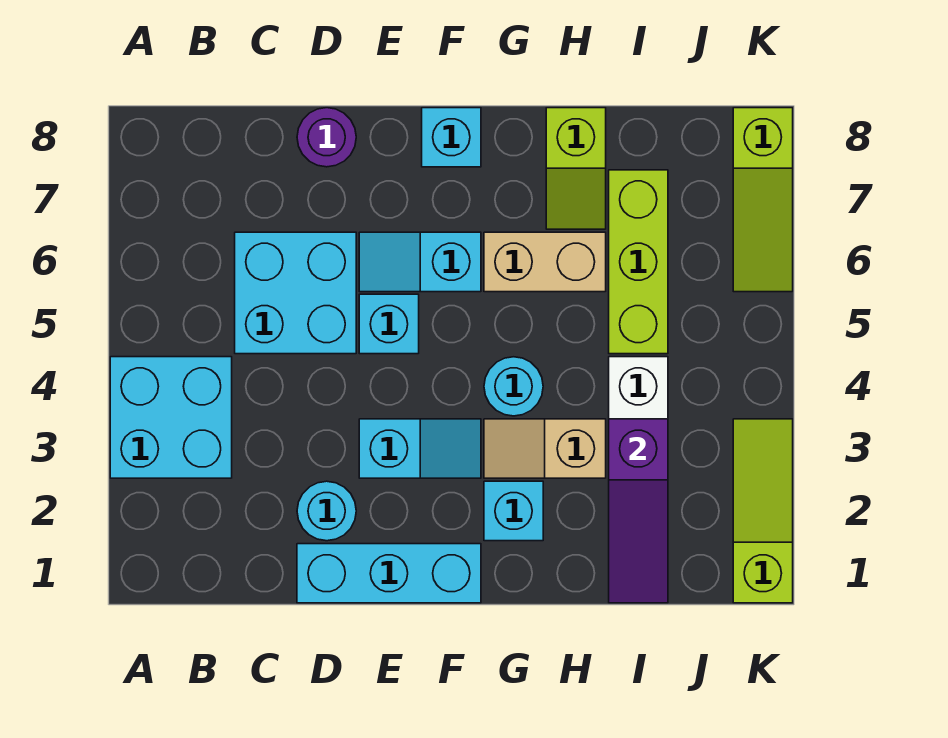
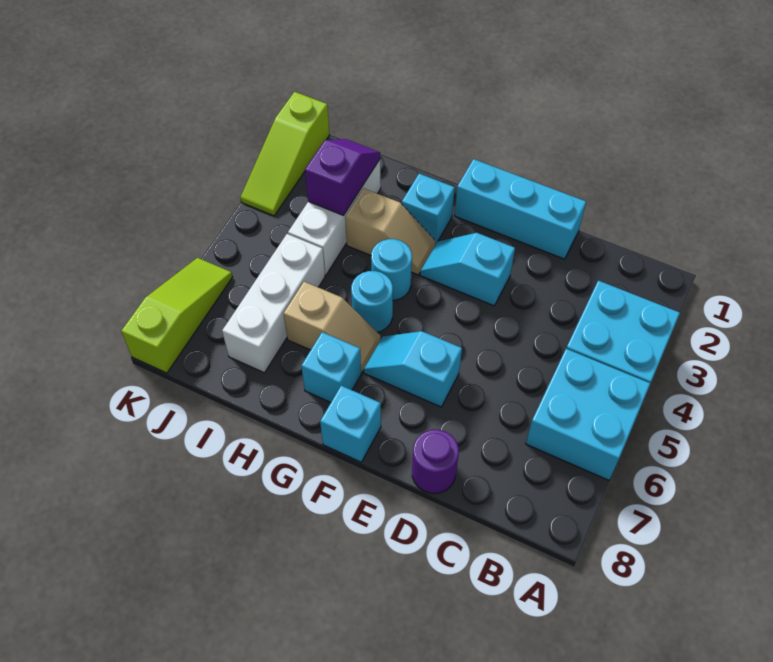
cyan brick C5:D6 level 1 -> cyan brick A5:B6 level 1
cyan round brick D2 level 1 -> cyan round brick G5 level 1
cyan brick E5 level 1 -> cyan brick G7 level 1
cyan slope E6:F6 level 1 top F -> cyan slope E6:F6 level 1 top E
tan brick G6:H6 level 1 -> tan slope G6:H6 level 1 top H
lime slope H7:H8 level 1 top 8 -> none
purple slope I1:I3 level 2 top 3 -> purple slope I2:I3 level 2 top 3
lime brick I5:I7 level 1 -> white brick I5:I7 level 1

